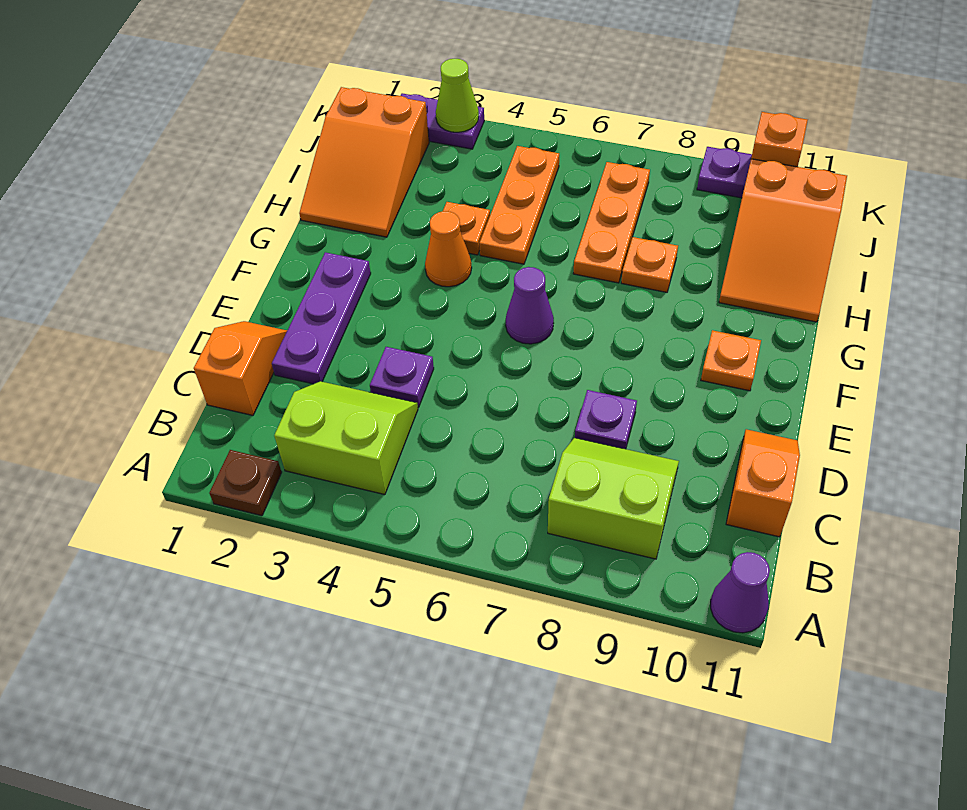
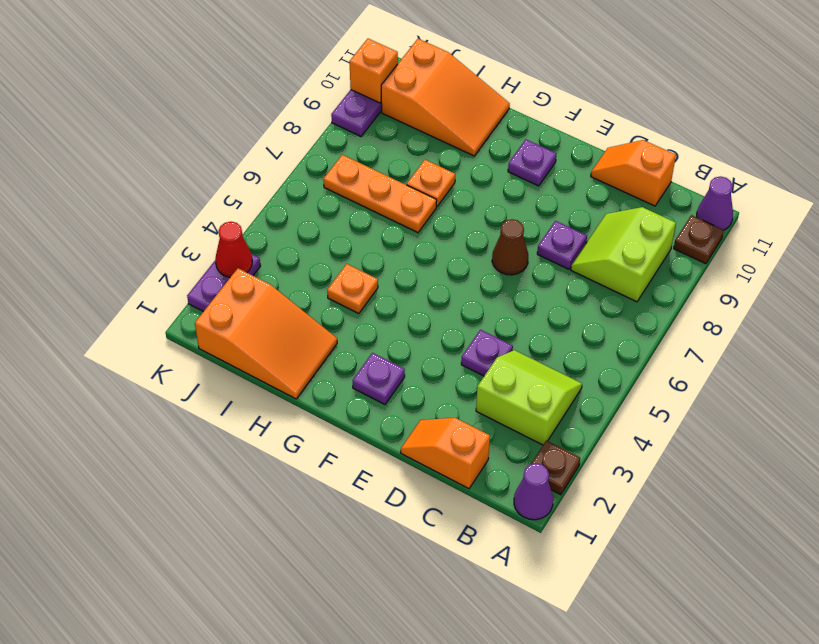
none -> brown plate A10 level 1
lime slope B3:C4 level 1 top B -> lime slope B3:C4 level 1 top 3
purple plate D2:F2 level 1 -> purple plate F2 level 1
none -> brown cone E7 level 1
purple cone F6 level 1 -> purple cone A1 level 1
orange plate F10 level 1 -> purple plate F10 level 1
orange cone G4 level 1 -> none
orange plate H5:J5 level 1 -> none
lime cone K3 level 2 -> red cone K3 level 2

